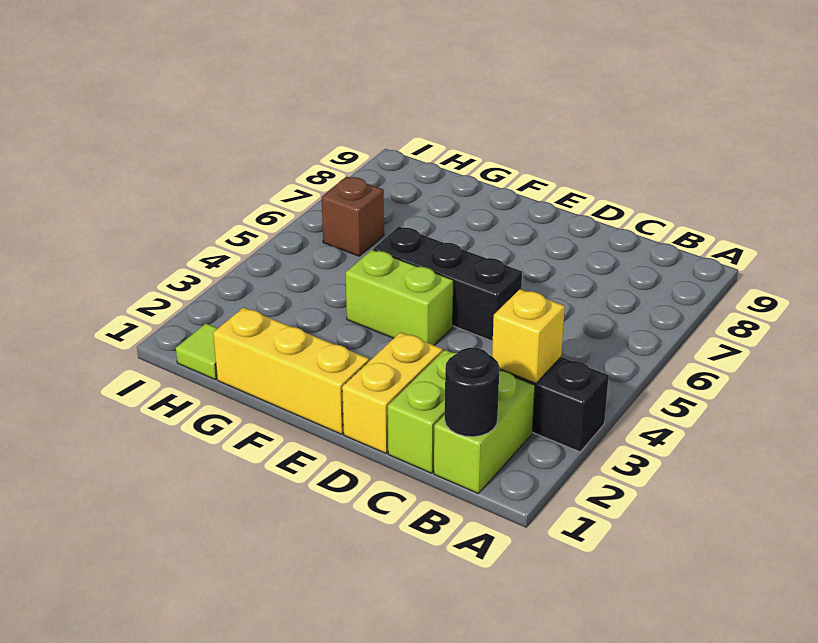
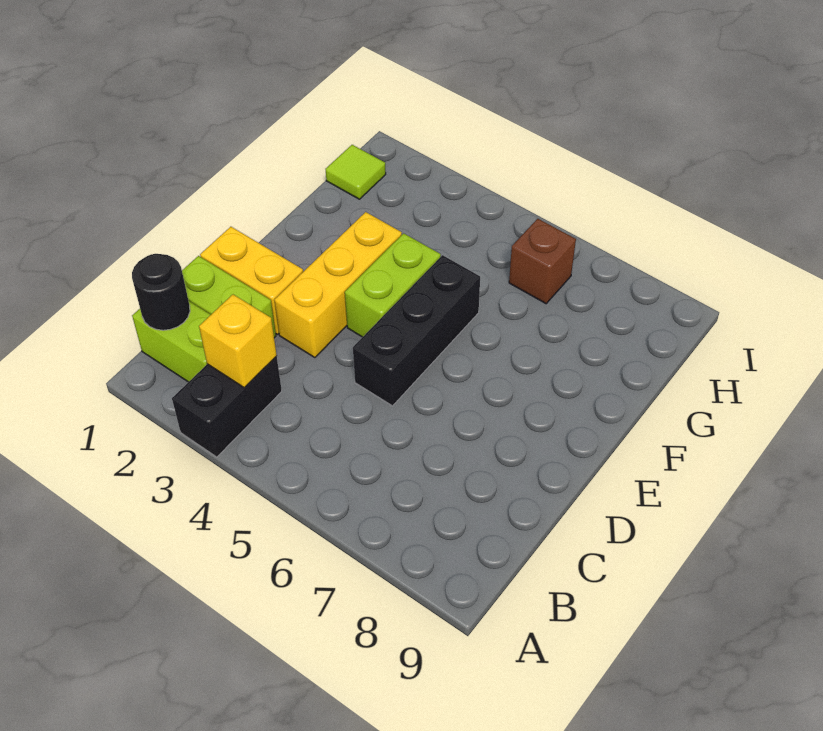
yellow brick E1:G1 level 1 -> yellow brick D3:F3 level 1

